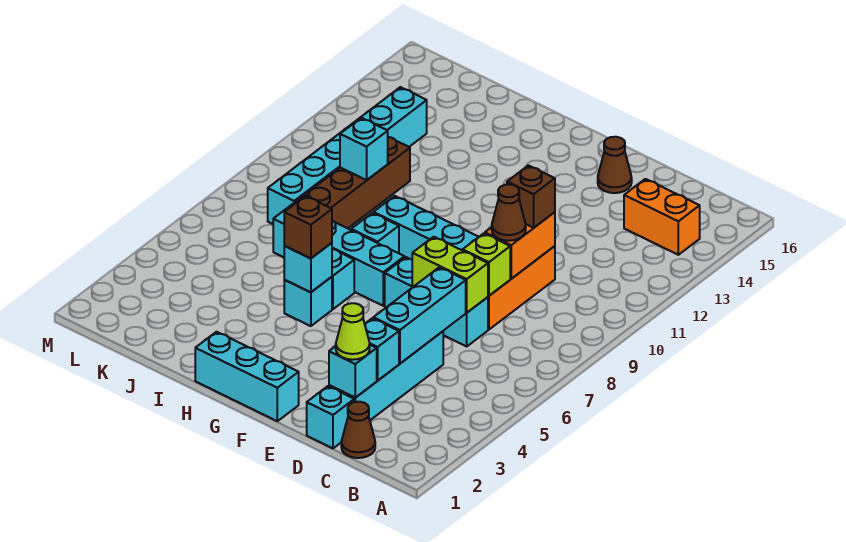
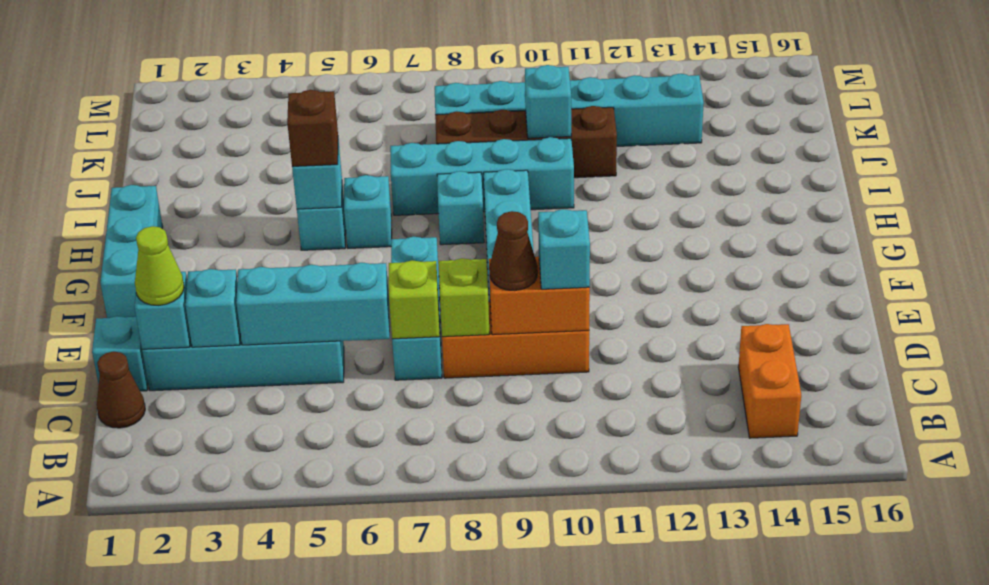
lime brick D7:E7 level 2 -> lime brick D7 level 2
brown brick D10 level 3 -> cyan brick D10 level 3
brown cone E15 level 1 -> none
cyan brick G7:J7 level 1 -> cyan brick I7:I10 level 1

